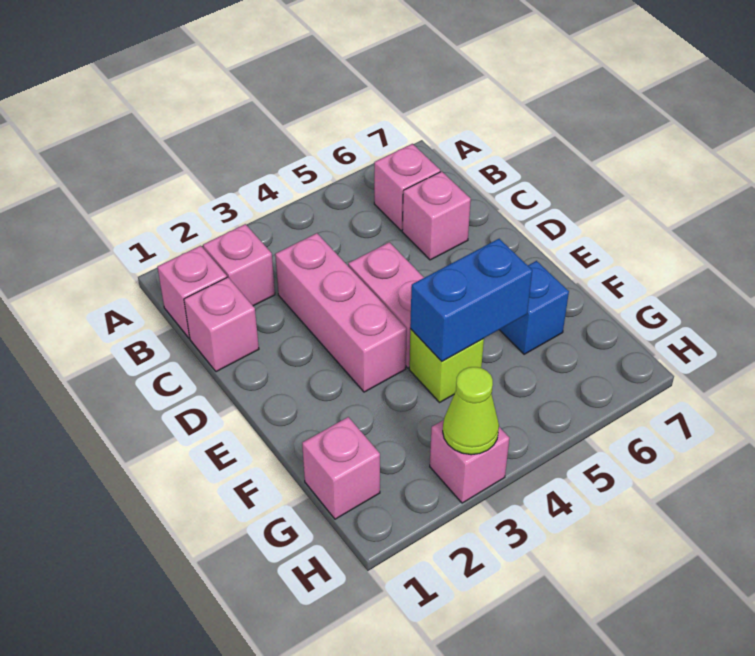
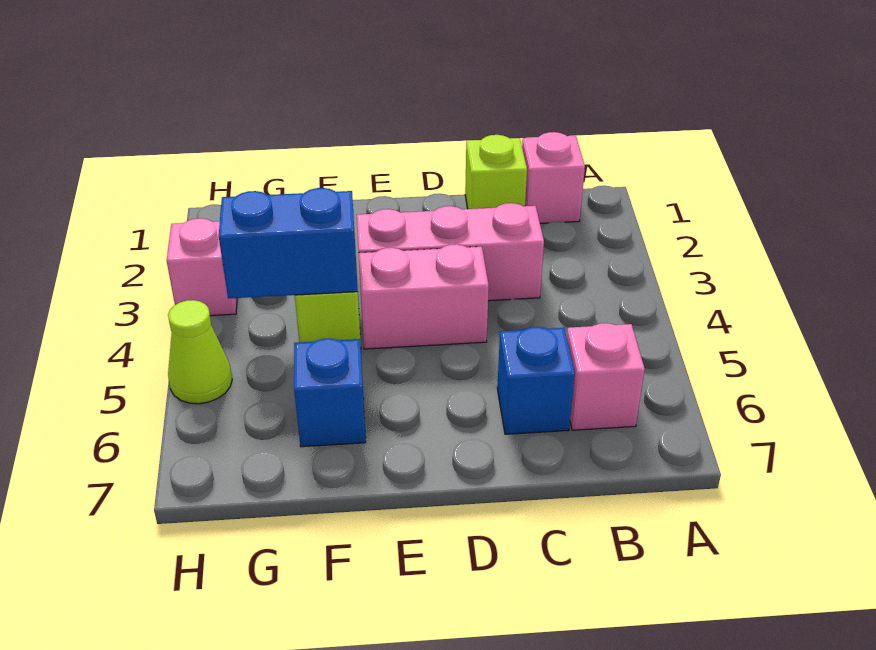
pink brick B2 level 1 -> none
pink brick C1 level 1 -> lime brick C1 level 1
pink brick C6 level 1 -> blue brick C6 level 1
blue brick F4:F5 level 2 -> blue brick F4:G4 level 2
pink brick G1 level 1 -> none
lime cone H3 level 2 -> lime cone H5 level 1

